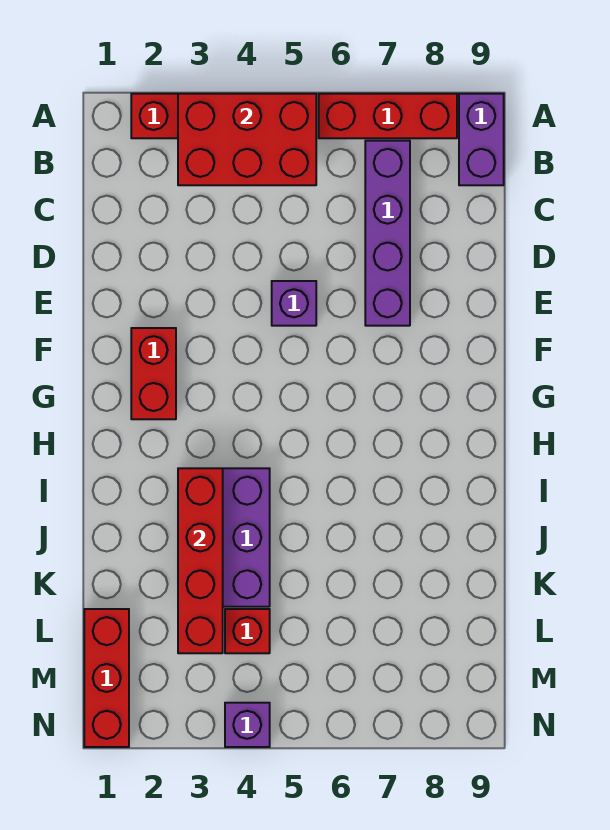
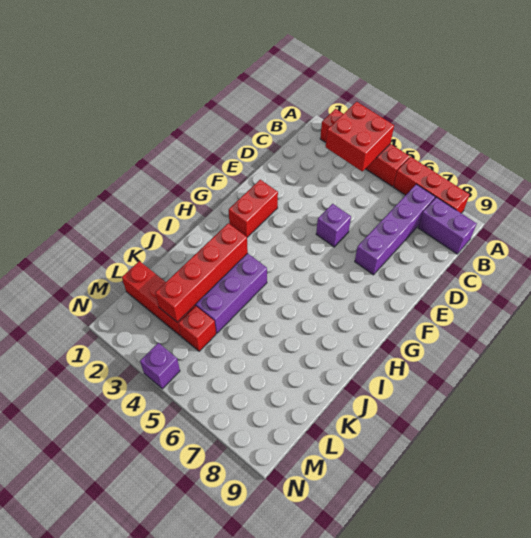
red brick A3:B5 level 2 -> red brick A3:B4 level 2
purple brick A9:B9 level 1 -> purple brick B8:B9 level 1
red brick L1:N1 level 1 -> red brick L1:L3 level 1

